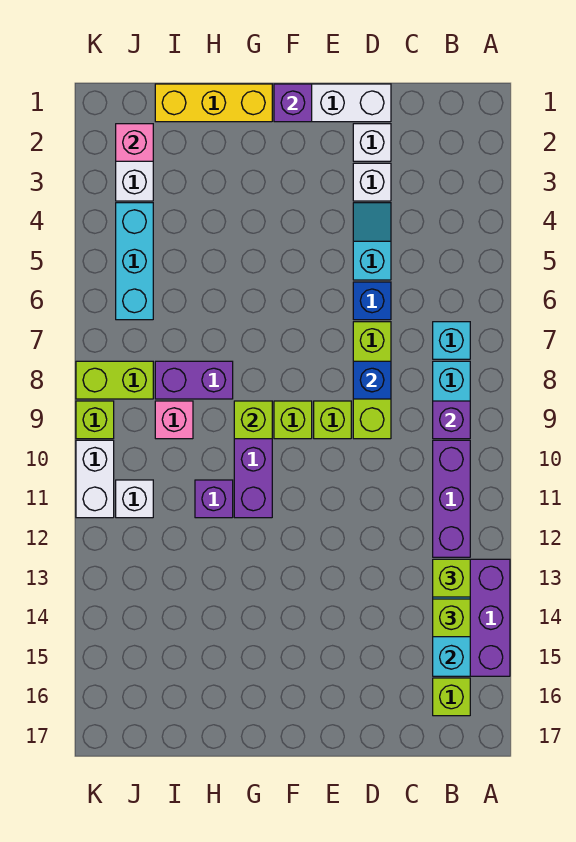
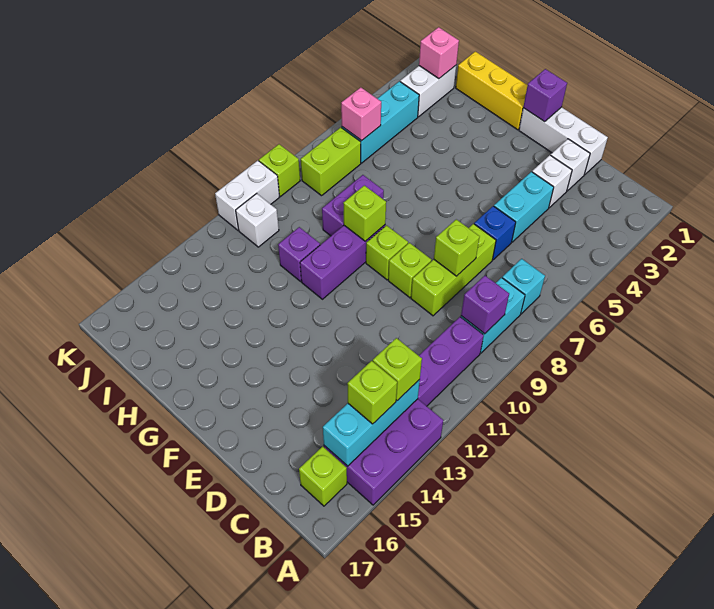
cyan slope D4:D5 level 1 top 5 -> cyan brick D4:D5 level 1
blue brick D8 level 2 -> lime brick D8 level 2
purple brick H8:I8 level 1 -> purple brick H8:H9 level 1
pink brick I9 level 1 -> pink brick J6 level 2
lime brick J8:K8 level 1 -> lime brick J7:J8 level 1

